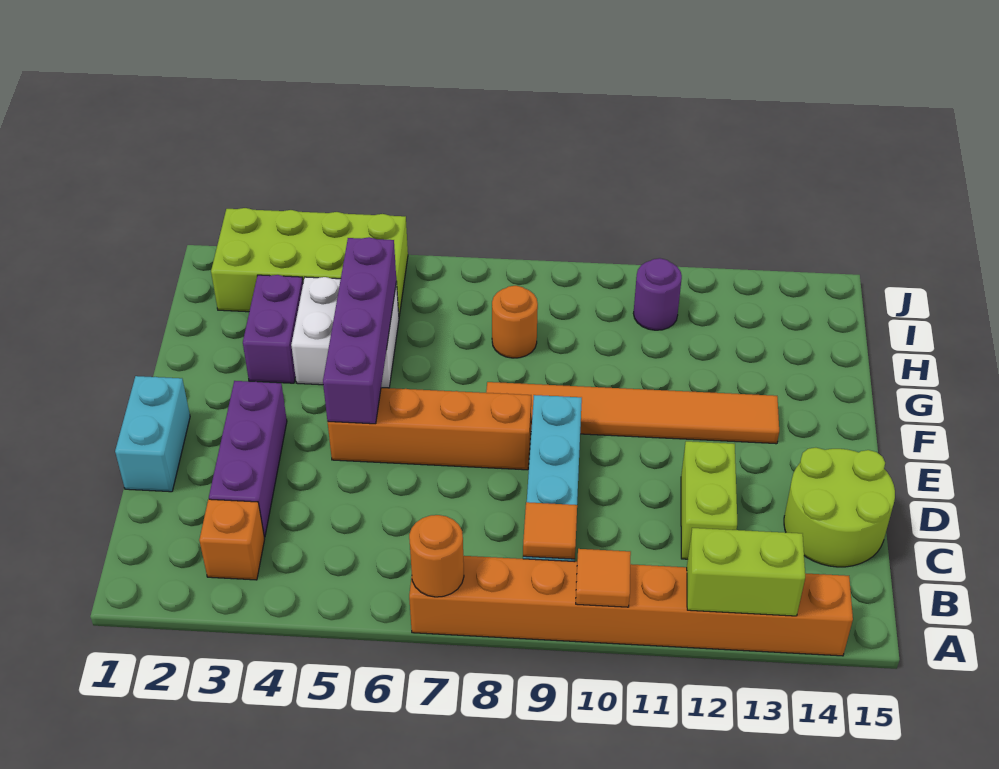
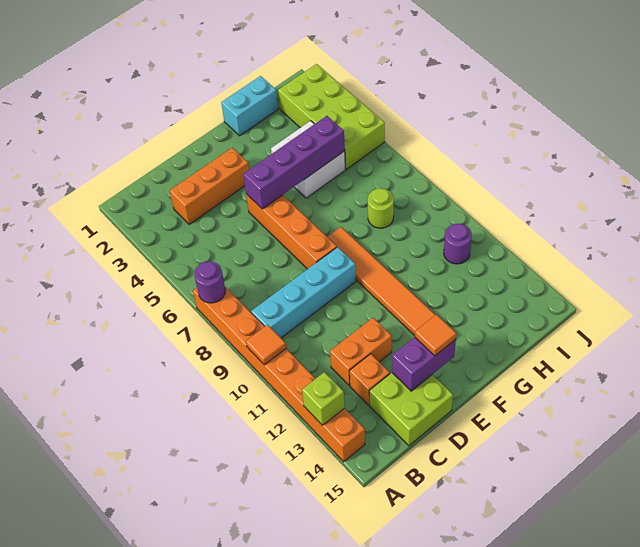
orange round brick A7 level 2 -> purple round brick A7 level 2
lime brick A12:A13 level 2 -> lime brick A13 level 2
orange brick B3 level 1 -> orange brick C13 level 1
orange tile B9 level 2 -> orange tile E14 level 3
purple brick C3:E3 level 1 -> orange brick C3:E3 level 1
lime brick C12:D12 level 1 -> orange brick C12:D12 level 1
lime round brick C14:D15 level 1 -> lime brick C14:D15 level 1
cyan brick D1:E1 level 1 -> cyan brick G1:H1 level 1
purple brick G3:H3 level 1 -> purple brick D14:E14 level 2
orange round brick H8 level 1 -> lime round brick H8 level 1

